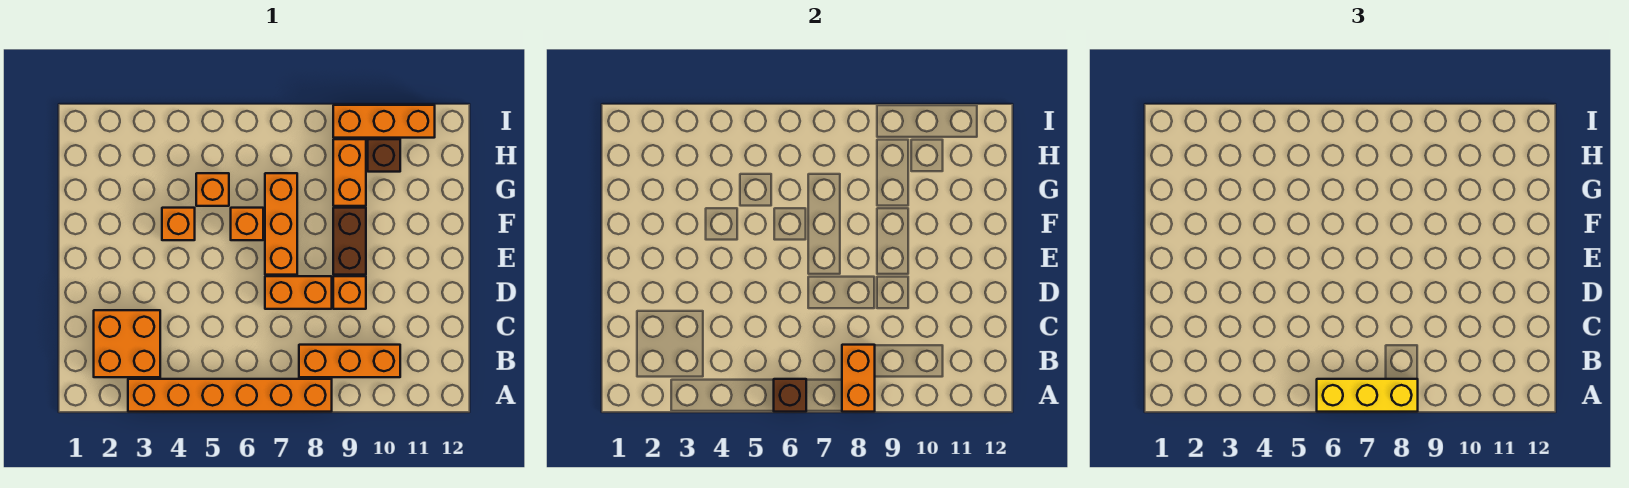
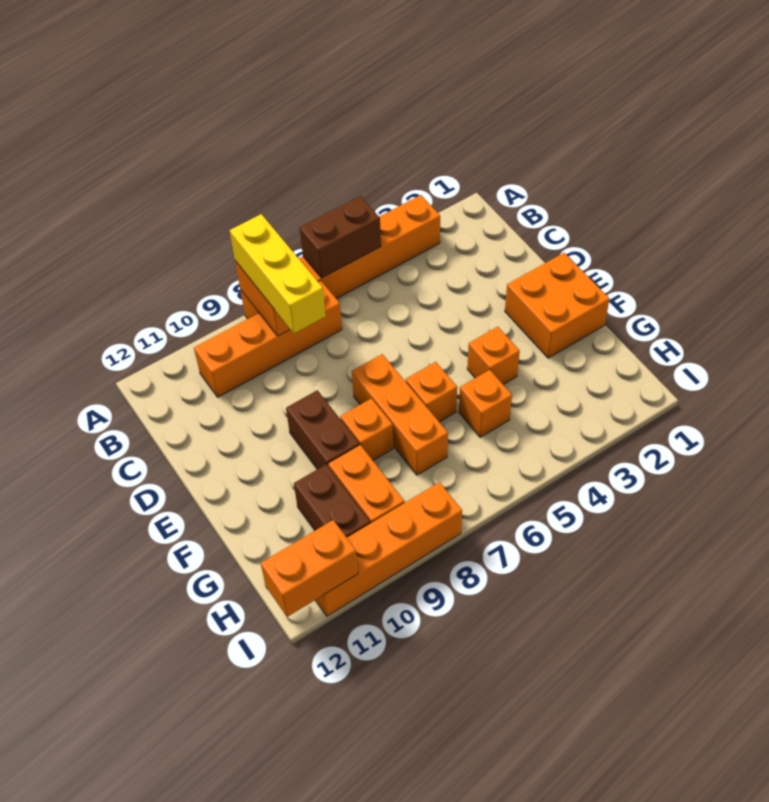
brown brick A6 level 2 -> brown brick A5:A6 level 2
yellow brick A6:A8 level 3 -> yellow brick A8:C8 level 3
orange brick B2:C3 level 1 -> orange brick E1:F2 level 1
orange brick B8:B10 level 1 -> orange brick B7:B10 level 1
orange brick D7:D8 level 1 -> orange brick I11:I12 level 2
orange brick D9 level 1 -> orange brick F8 level 1
brown brick H10 level 1 -> brown brick G10:H10 level 1
orange brick I9:I11 level 1 -> orange brick I8:I11 level 1

